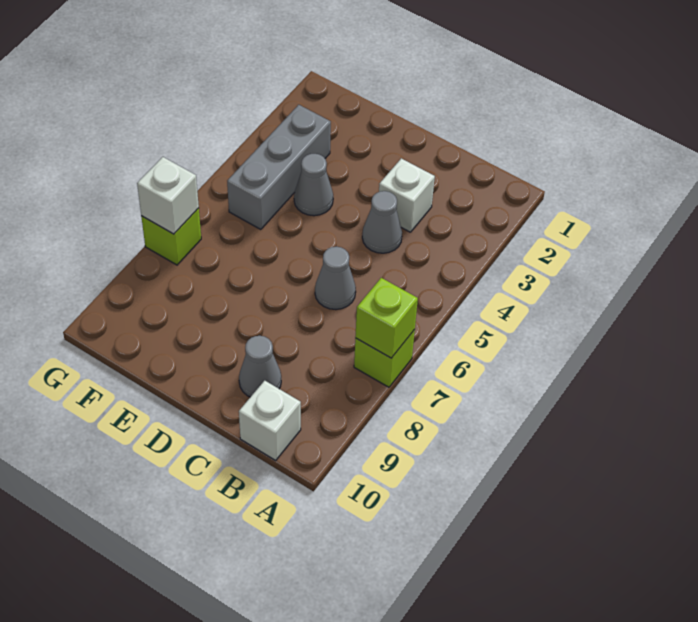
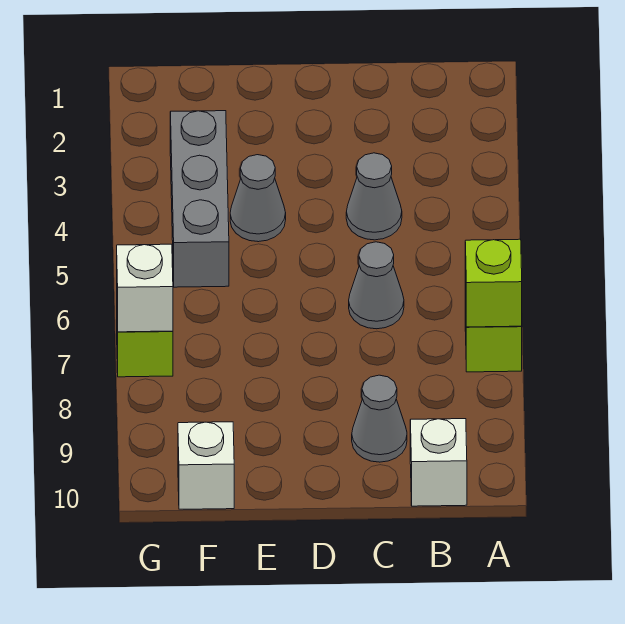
white brick C3 level 1 -> white brick F10 level 1

